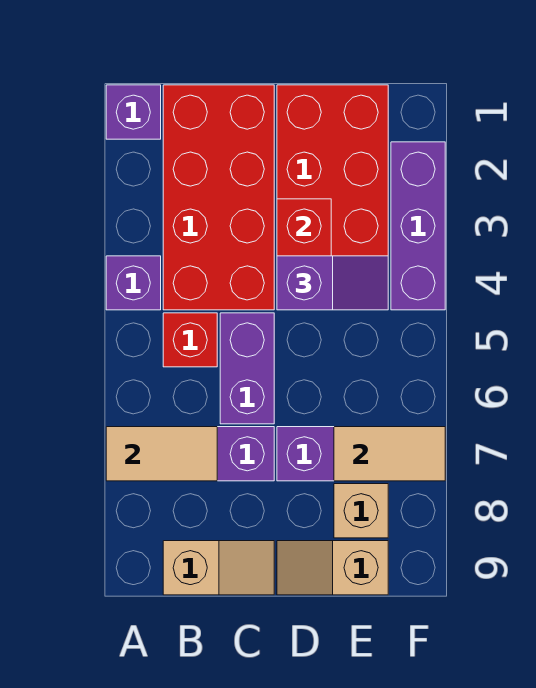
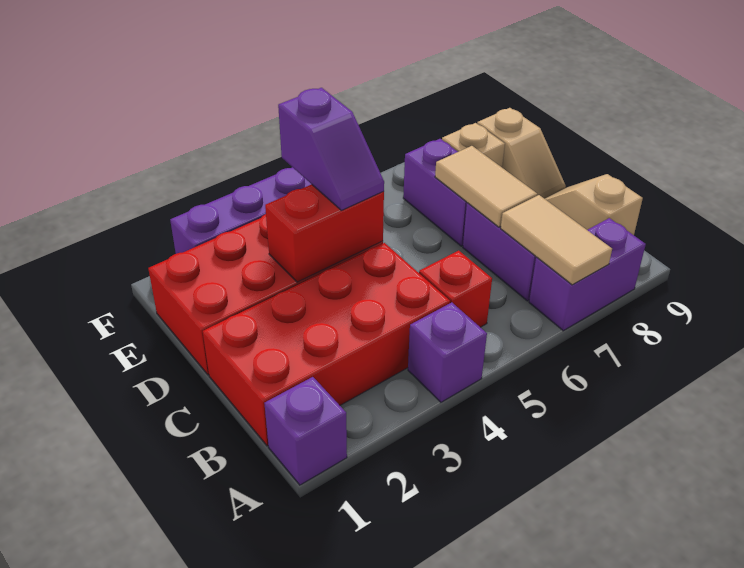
purple brick C5:C6 level 1 -> purple brick A7:A8 level 1
purple slope D4:E4 level 3 top D -> purple slope D4:E4 level 3 top E
tan tile E7:F7 level 2 -> tan tile C7:D7 level 2

